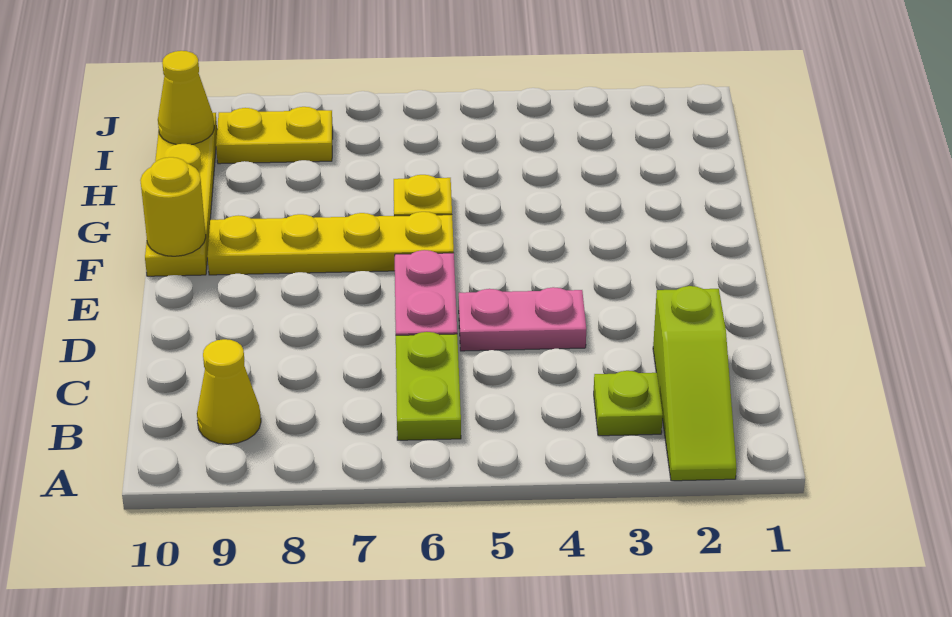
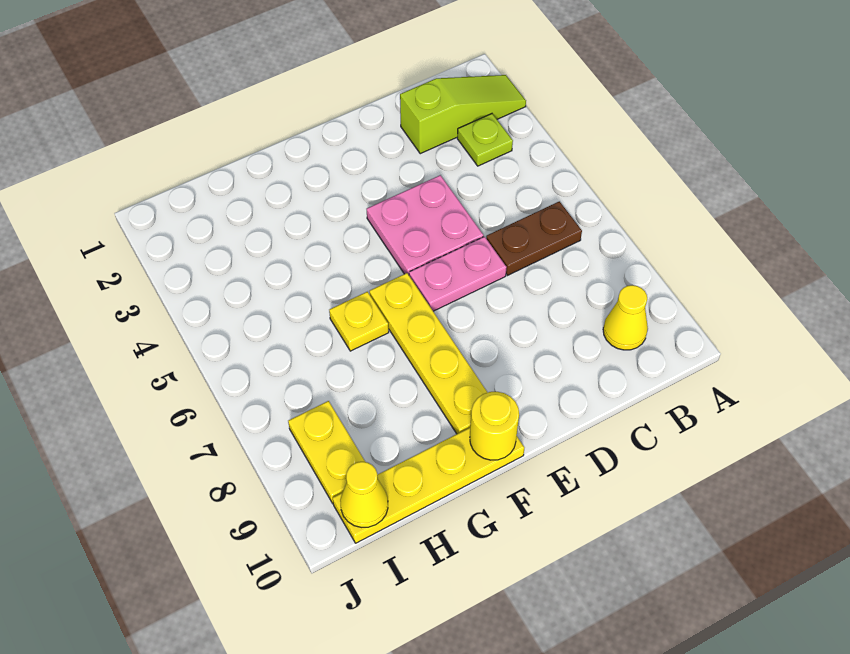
lime plate B6:C6 level 1 -> brown plate B6:C6 level 1
pink plate D4:D5 level 1 -> pink plate D4:E5 level 1

